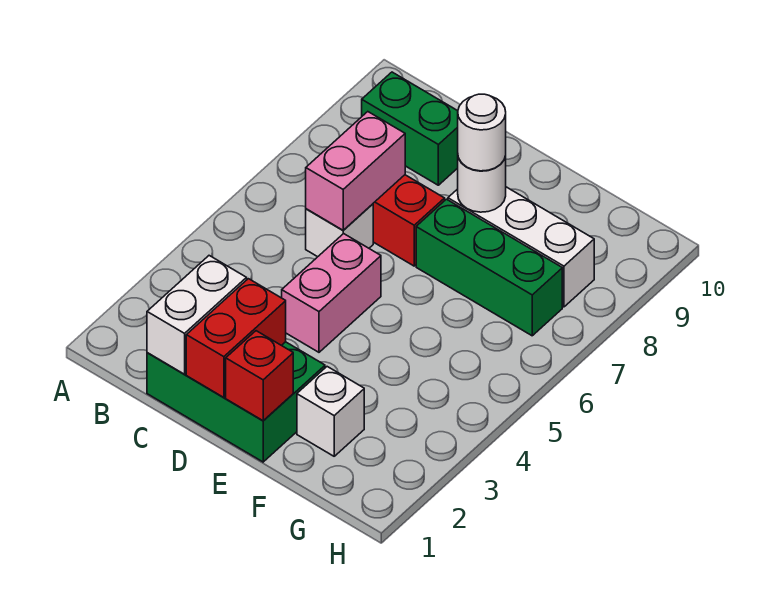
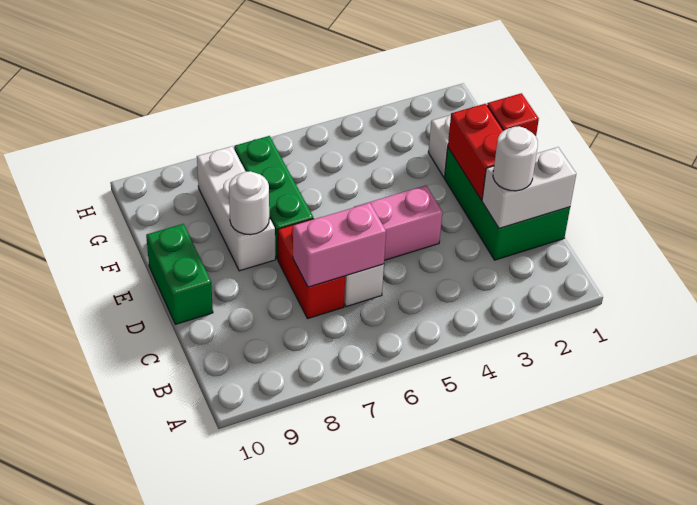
green brick B9:C9 level 1 -> green brick D10:E10 level 1
red brick D1:D2 level 2 -> red brick D2:E2 level 2
white round brick E8 level 3 -> white round brick C2 level 3

